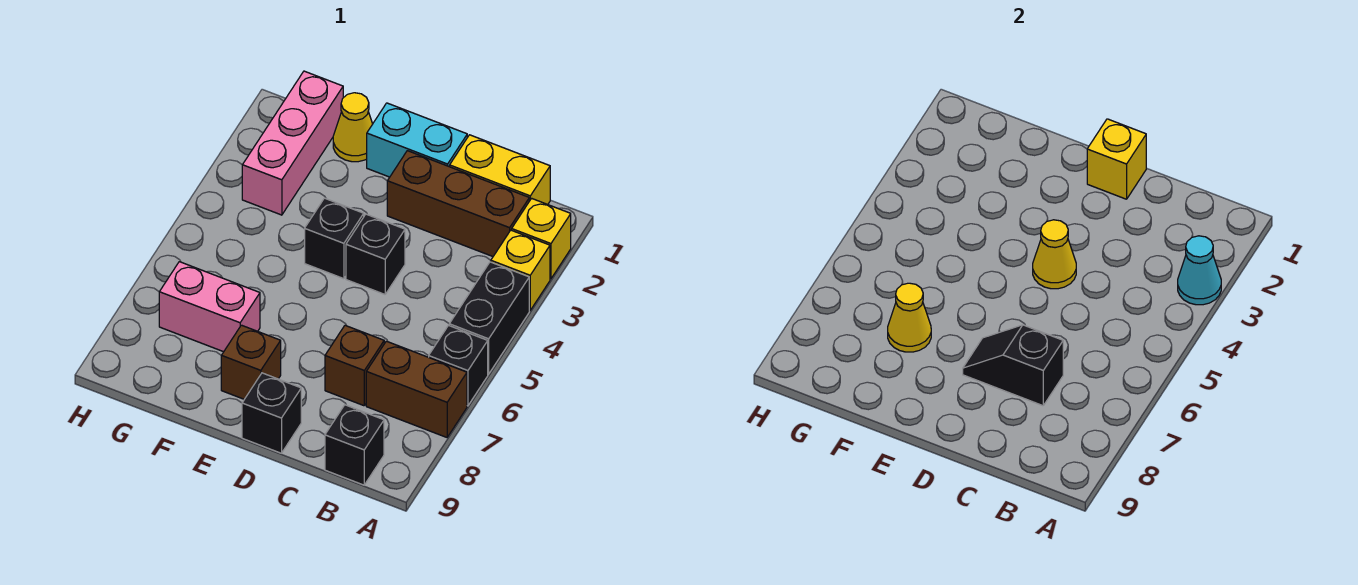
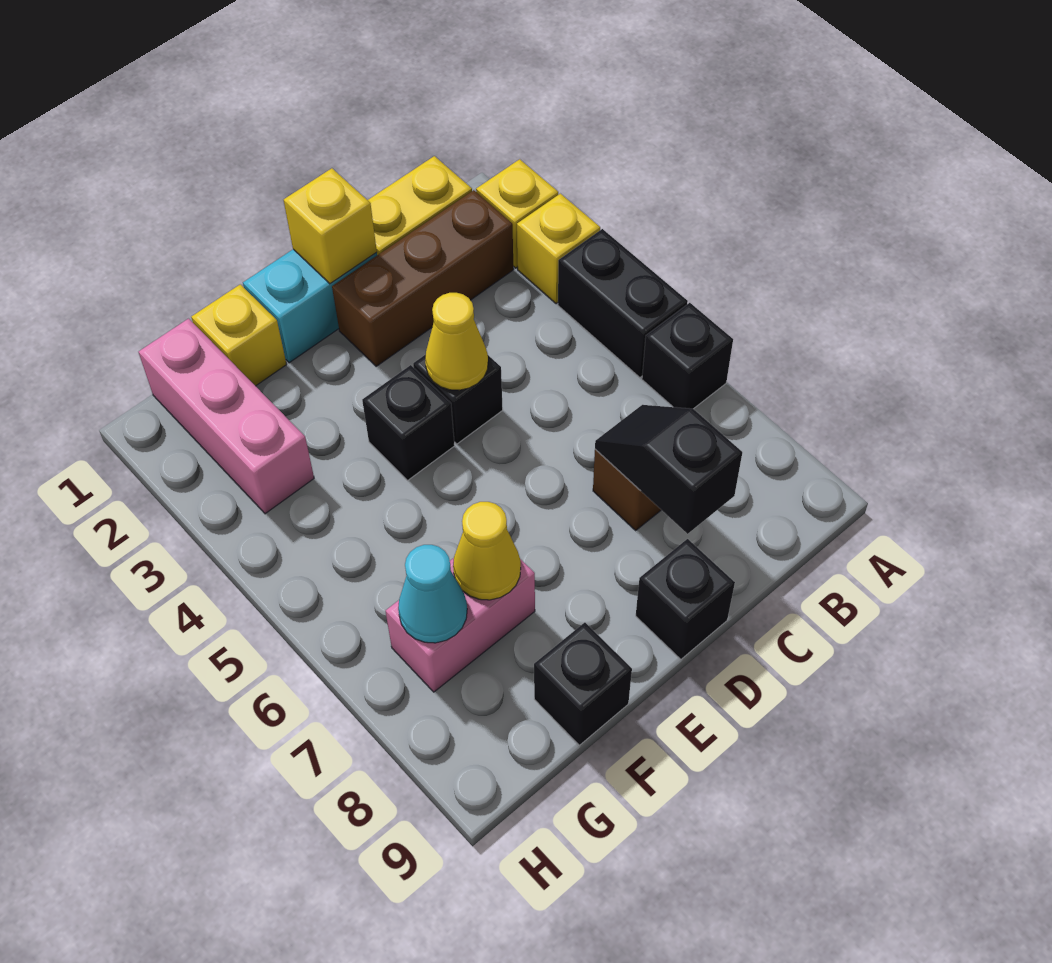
cyan cone A3 level 2 -> cyan cone G7 level 2
brown brick A7:B7 level 1 -> none
black brick B9 level 1 -> black brick F9 level 1
black slope C7:D7 level 2 top C -> black slope C7:C8 level 2 top 8
brown brick E8 level 1 -> none
yellow cone F1 level 1 -> yellow brick F1 level 1

